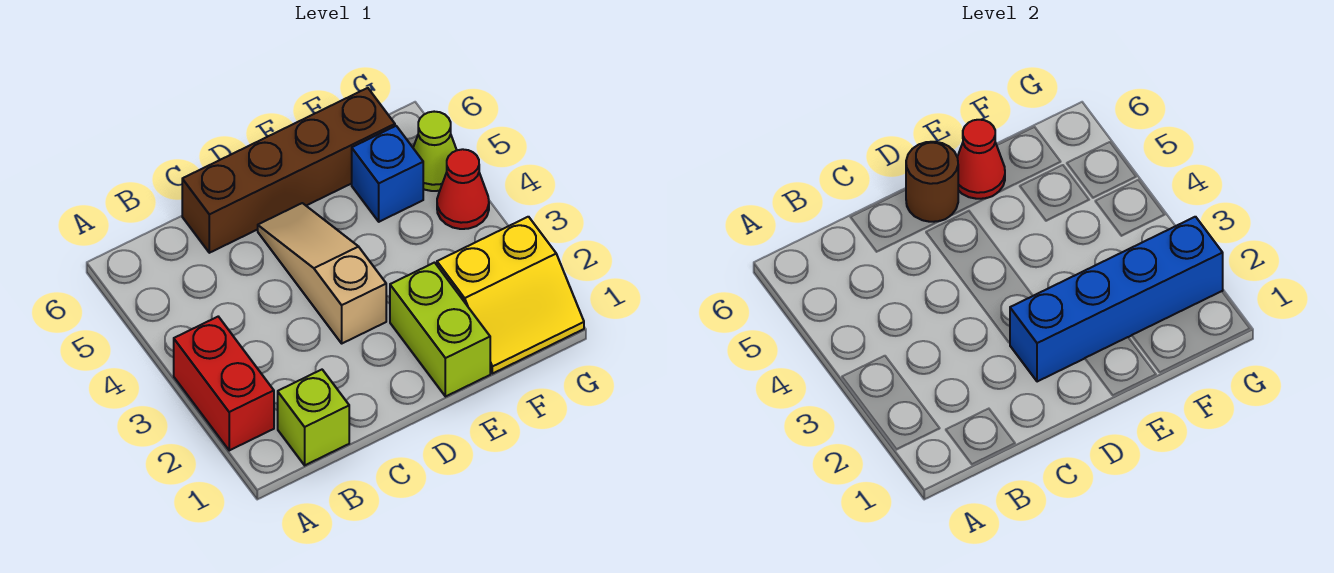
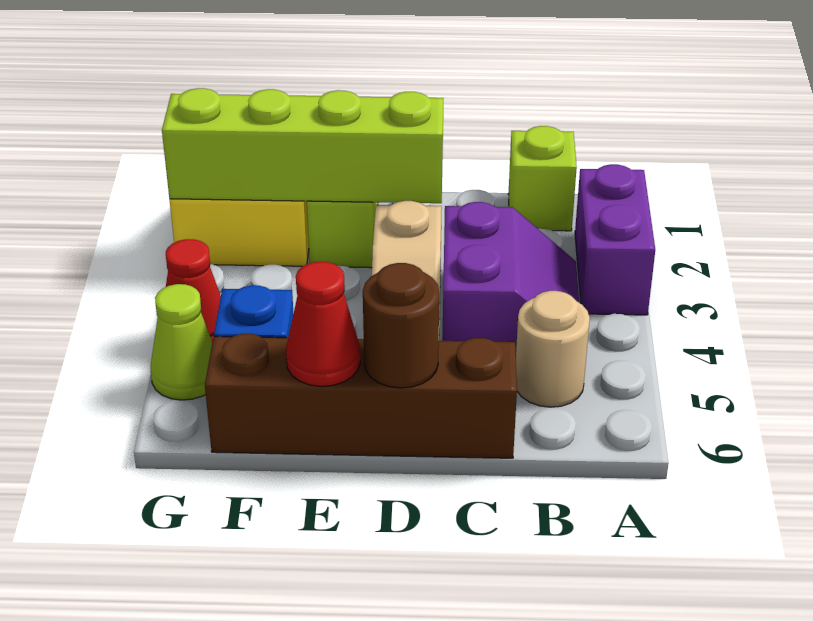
red brick A2:A3 level 1 -> purple brick A2:A3 level 1
none -> purple slope B3:C4 level 1 top C
none -> tan round brick B5 level 1
blue brick D2:G2 level 2 -> lime brick D2:G2 level 2

